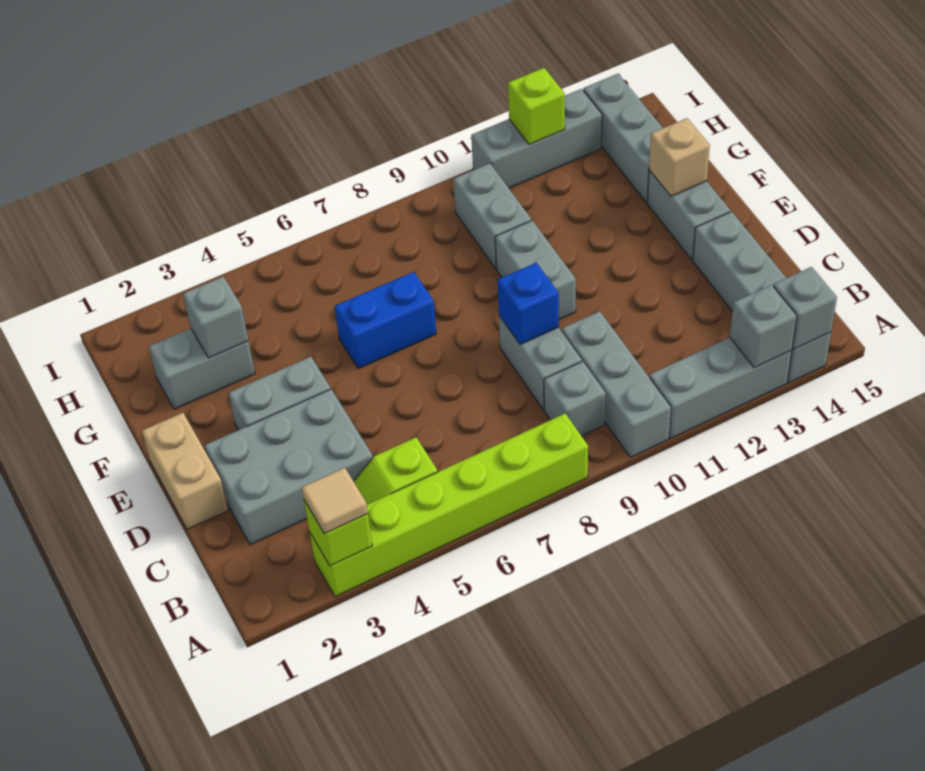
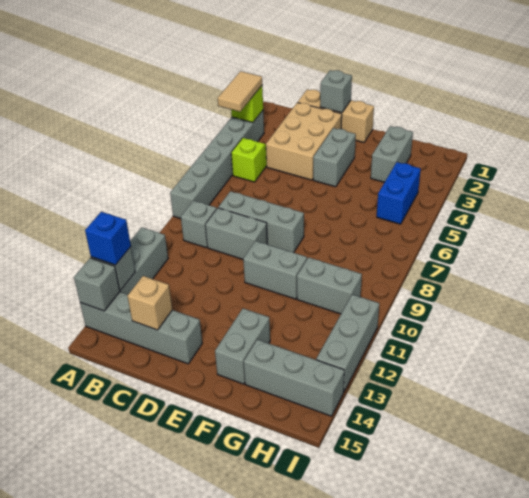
lime brick A3:A8 level 1 -> grey brick A3:A8 level 1
tan tile A3 level 3 -> tan tile A3:A4 level 3
grey brick A10:C10 level 1 -> grey brick C8:E8 level 1
grey brick C2:D4 level 1 -> tan brick C2:D4 level 1
tan brick D1:E1 level 1 -> tan brick C1:E1 level 1
blue brick D9 level 2 -> blue brick A13 level 3
grey brick E14:F14 level 1 -> grey brick F13:F14 level 1
blue brick F6:F7 level 1 -> blue brick H4:H5 level 1
tan brick F14 level 2 -> tan brick C14 level 2
grey brick G3 level 2 -> grey brick D1 level 2
lime brick I12 level 2 -> none

